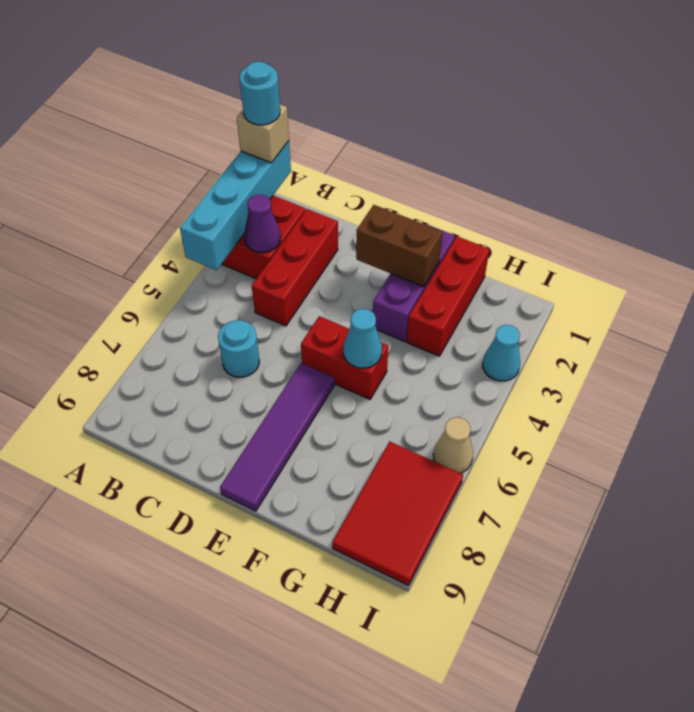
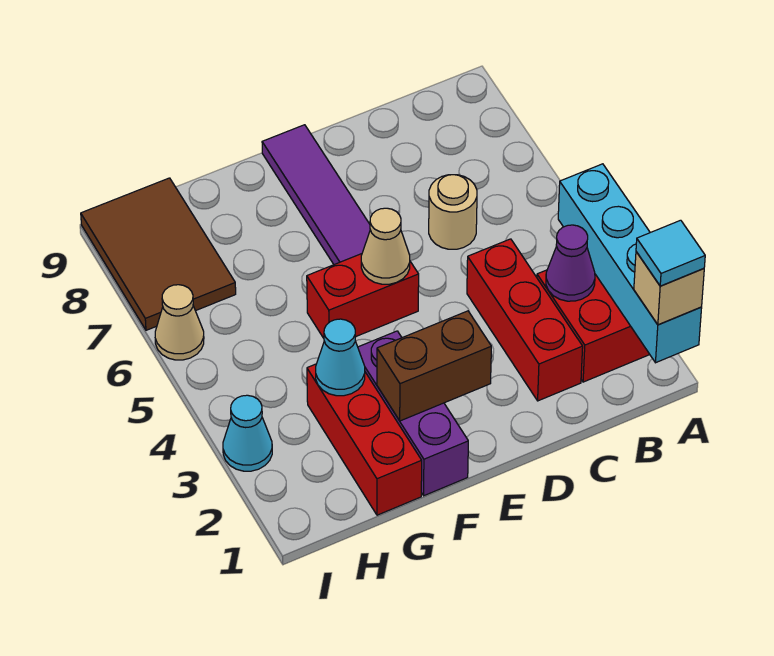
cyan round brick A1 level 4 -> cyan tile A1 level 4
cyan round brick C6 level 1 -> tan round brick C6 level 1
none -> tan cone E5 level 2
cyan cone F5 level 2 -> cyan cone G3 level 2
red tile H7:I9 level 1 -> brown tile H7:I9 level 1

